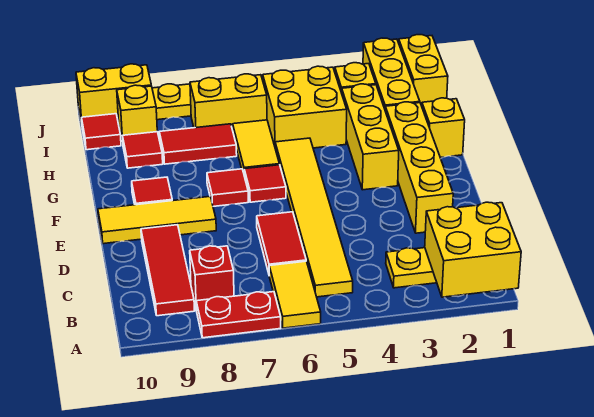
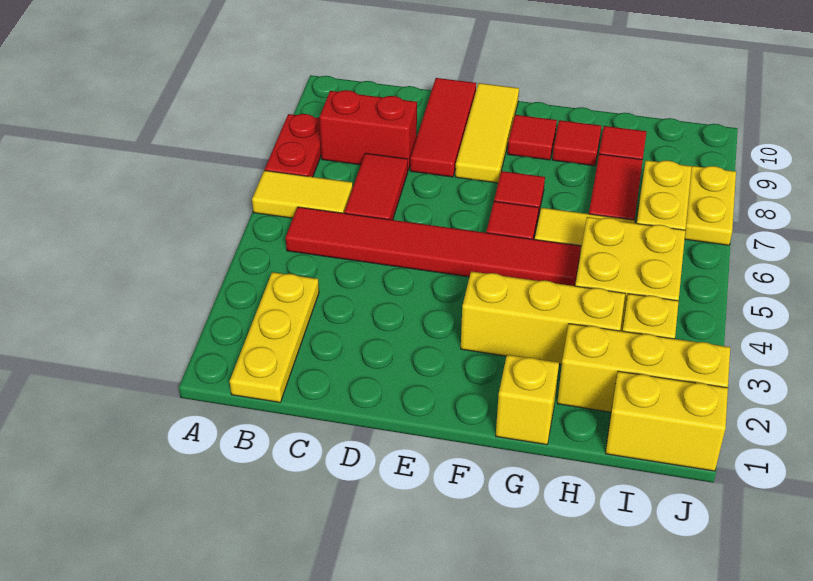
yellow brick A1:B2 level 2 -> none
yellow tile B5:G5 level 1 -> red tile B5:G5 level 1
red brick B8 level 1 -> red brick B8:C8 level 1
red tile B9:D9 level 1 -> red tile D8:D10 level 1
red tile C6:D6 level 1 -> red tile C6:C7 level 1
yellow brick D2:G2 level 1 -> none
yellow brick I9 level 1 -> none
red tile I10 level 1 -> red tile G9 level 1
yellow brick J9:J10 level 1 -> none

